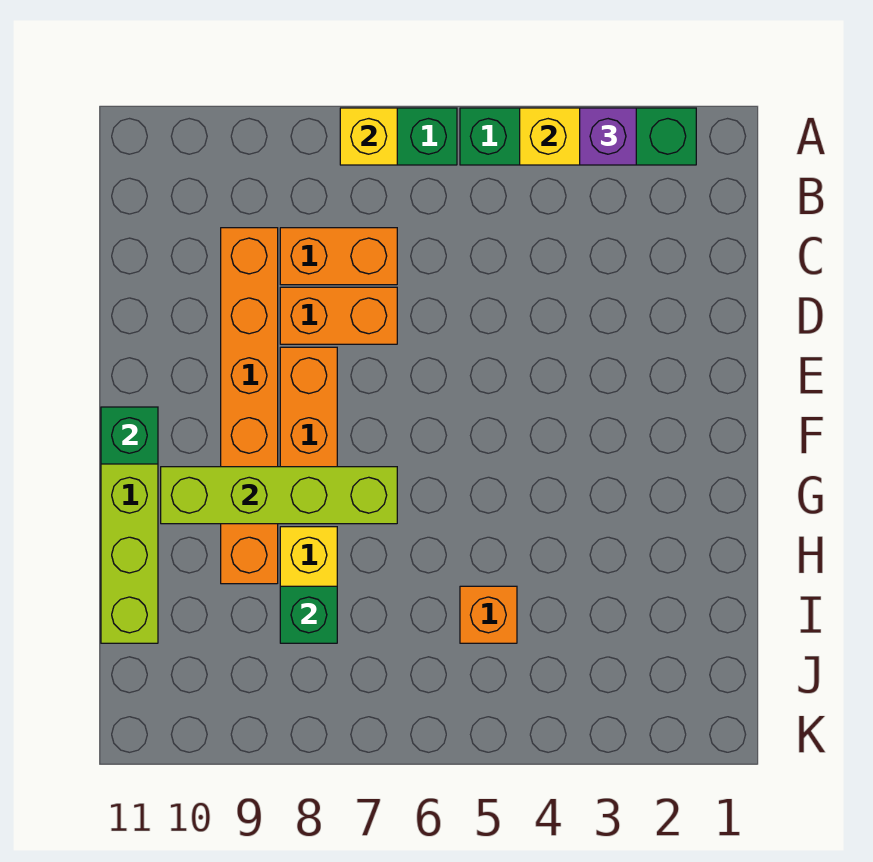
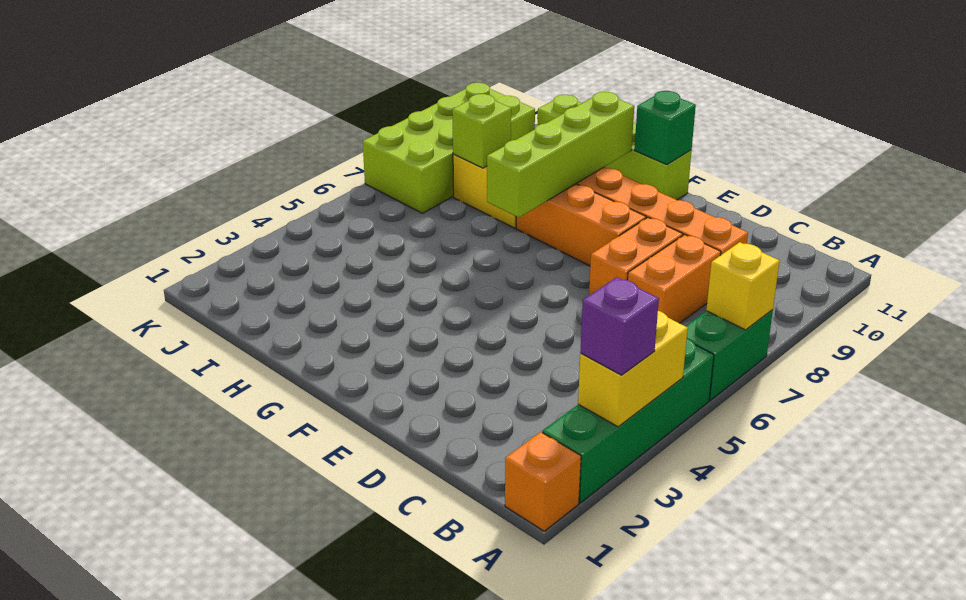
orange brick I5 level 1 -> orange brick A1 level 1
green brick I8 level 2 -> lime brick I8 level 2
none -> lime brick J7:K10 level 1

